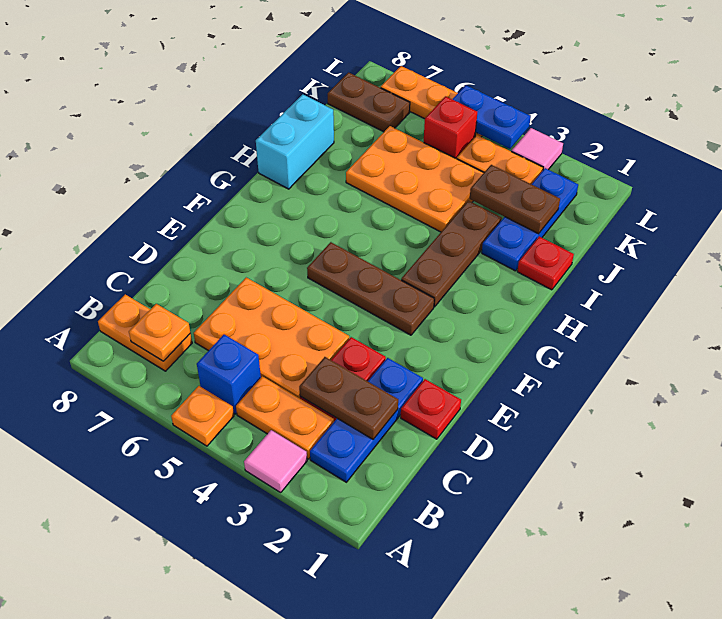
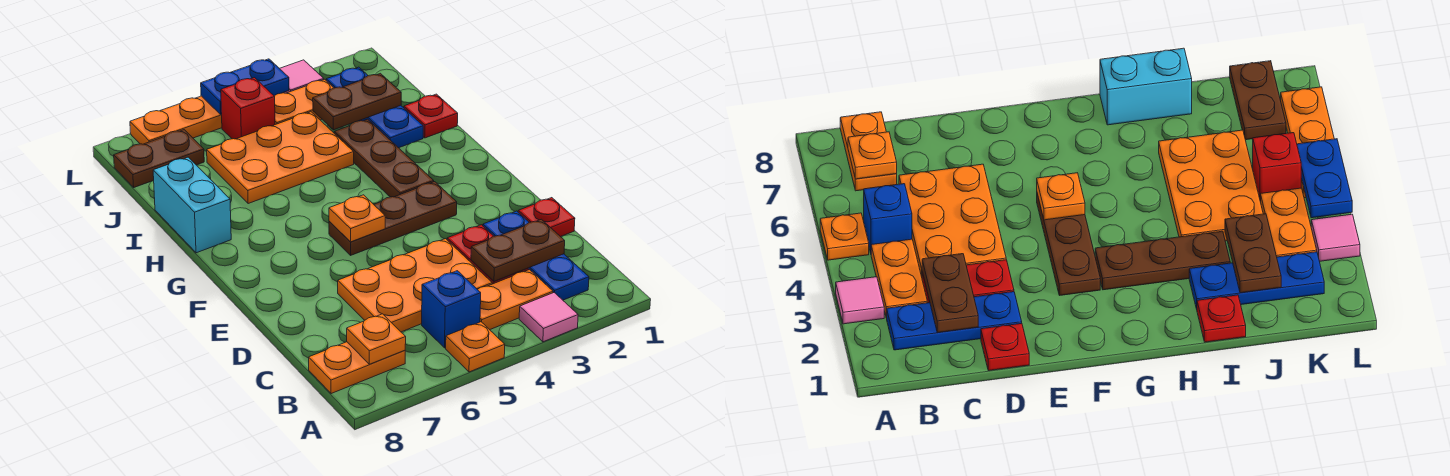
none -> orange plate F5 level 2

